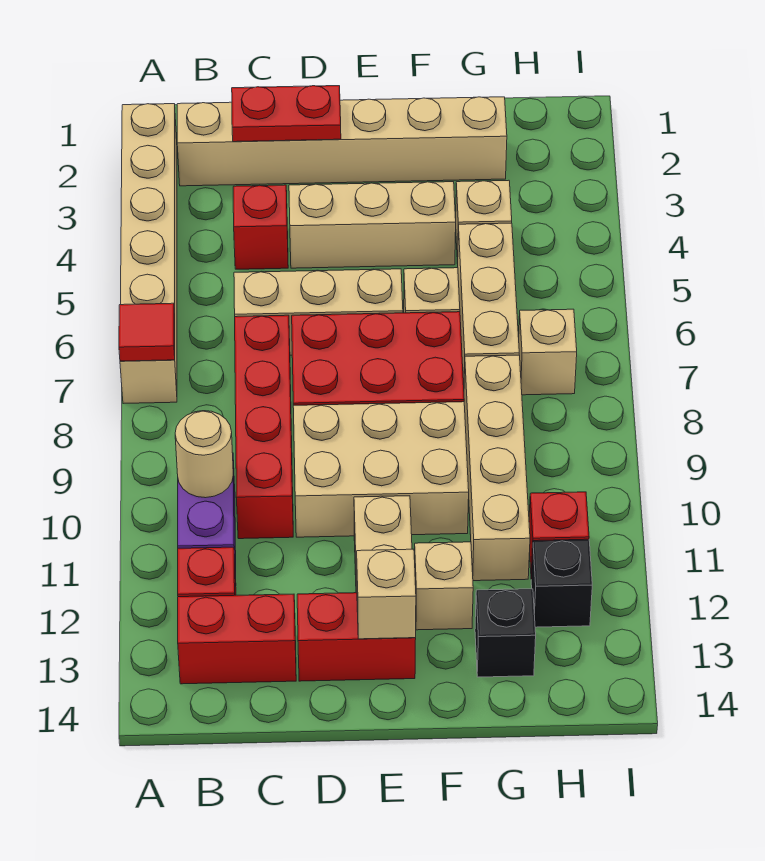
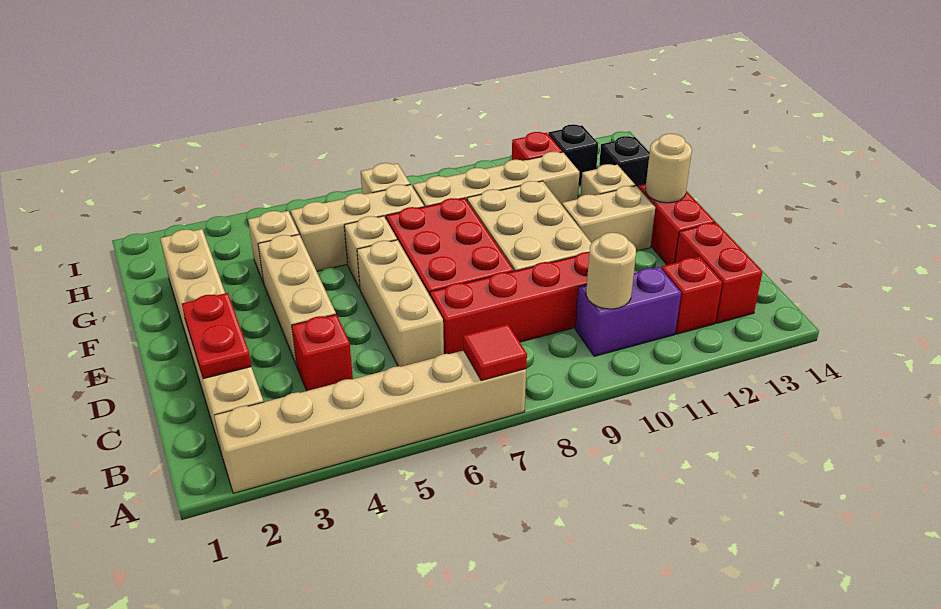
tan brick E13 level 2 -> tan round brick E13 level 2

